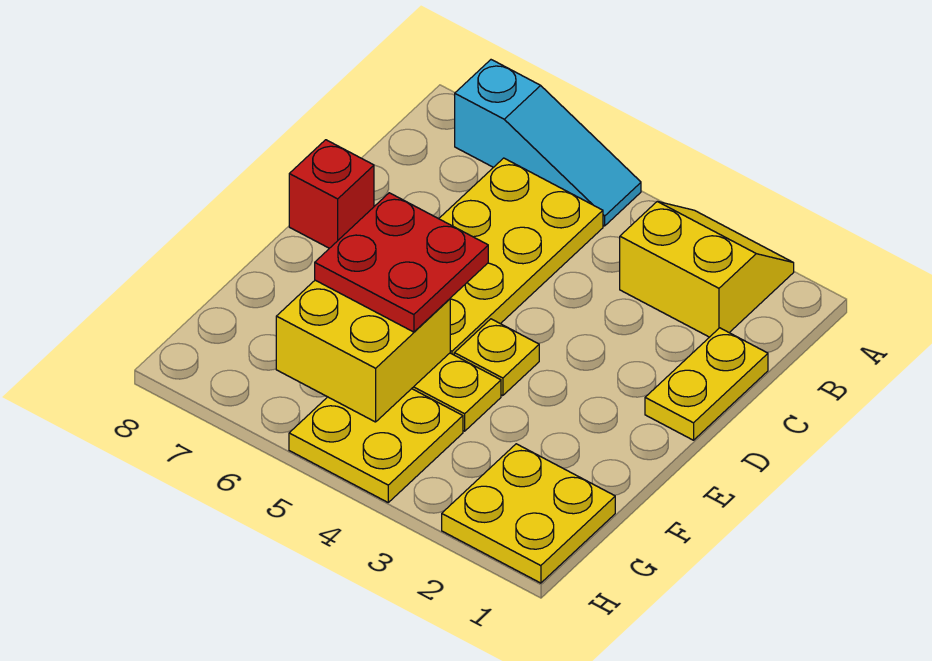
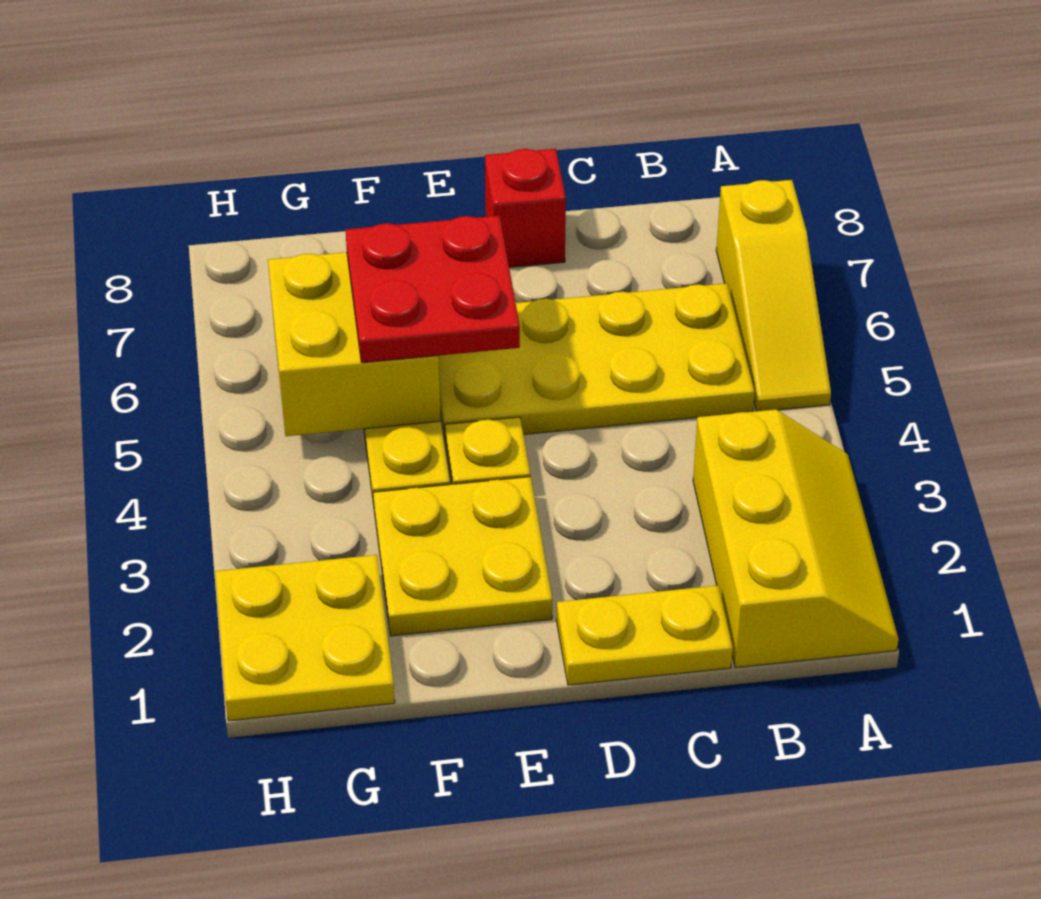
yellow slope A2:B3 level 1 top B -> yellow slope A1:B3 level 1 top B
cyan slope A5:A7 level 1 top 7 -> yellow slope A5:A7 level 1 top 7
yellow plate G4:H5 level 1 -> yellow plate E2:F3 level 1

